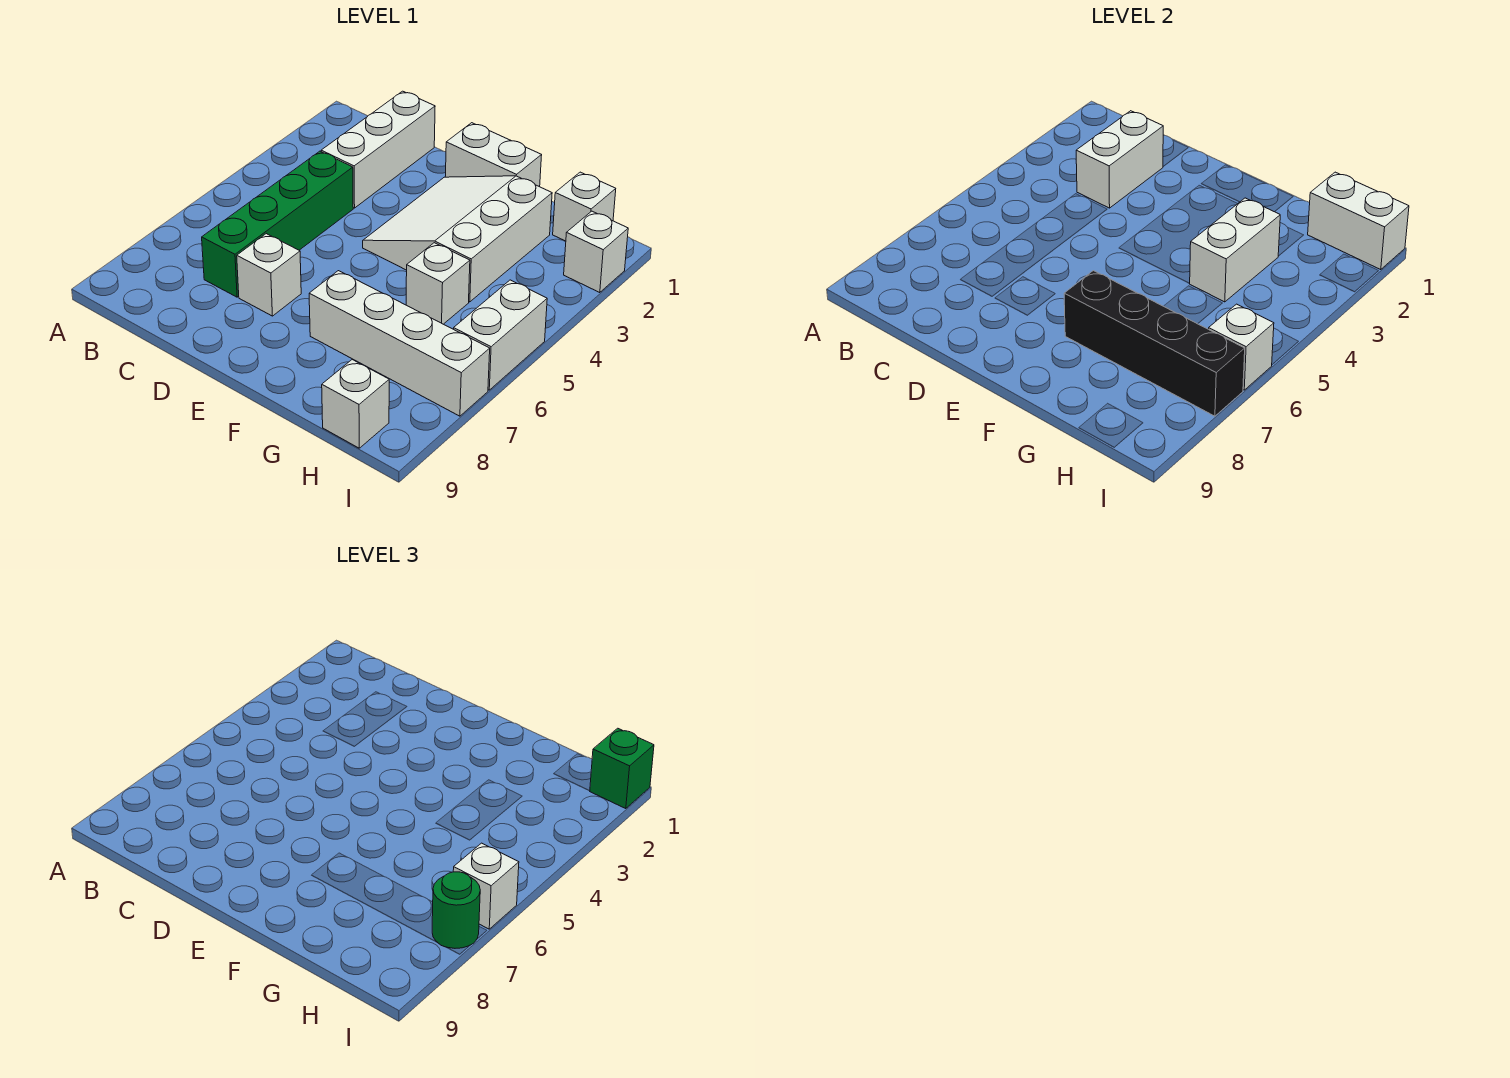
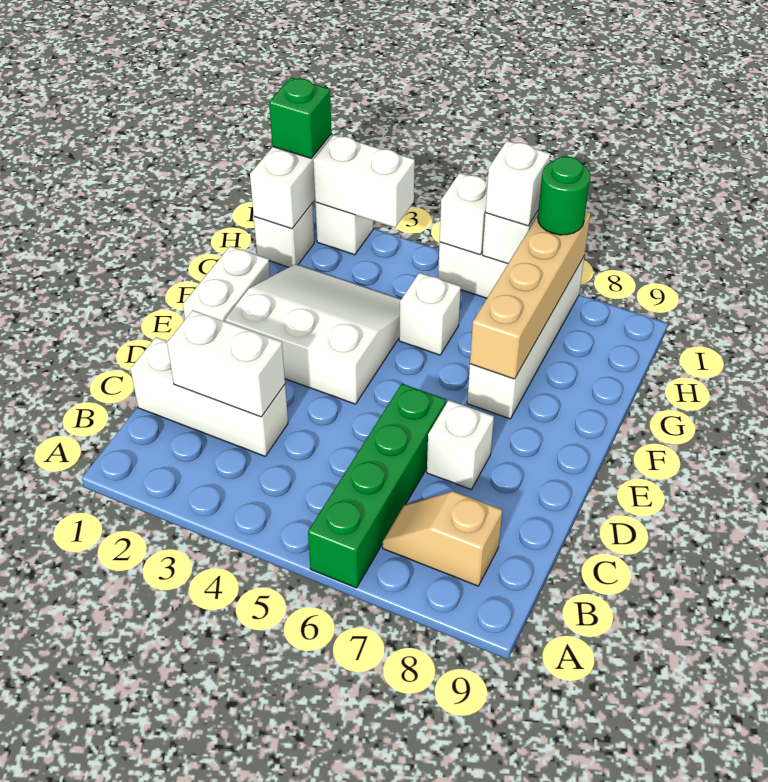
none -> tan slope B7:B8 level 1 top 8
green brick C4:C7 level 1 -> green brick A6:D6 level 1
white slope E2:G4 level 1 top G -> white slope E2:G4 level 1 top E
black brick F7:I7 level 2 -> tan brick F7:I7 level 2
white brick G3:G4 level 2 -> white brick I2:I3 level 2
white brick H9 level 1 -> white brick I5 level 2

